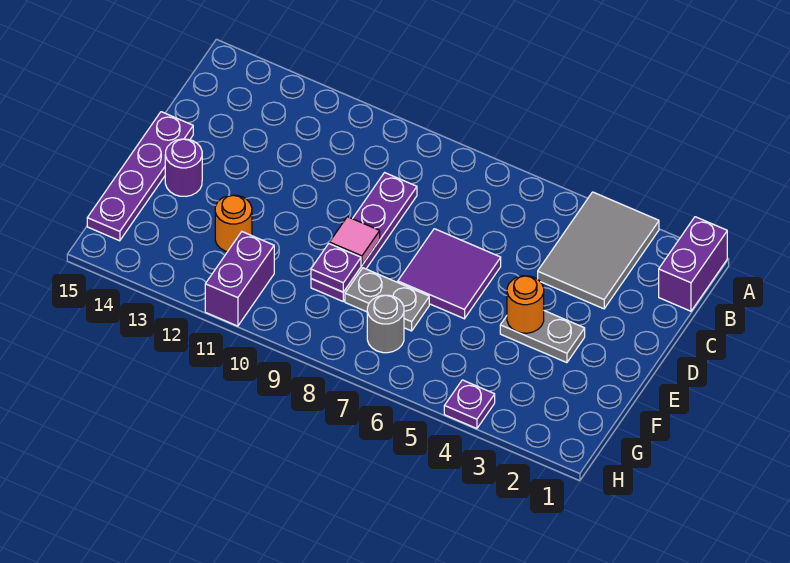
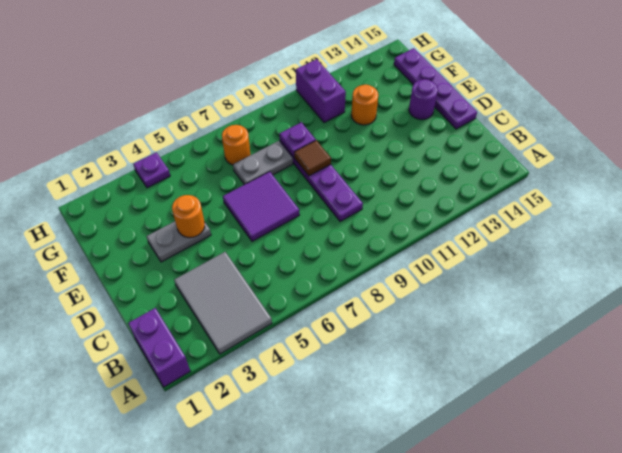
pink tile E9 level 2 -> brown tile E9 level 2
grey round brick G7 level 1 -> orange round brick G7 level 1

